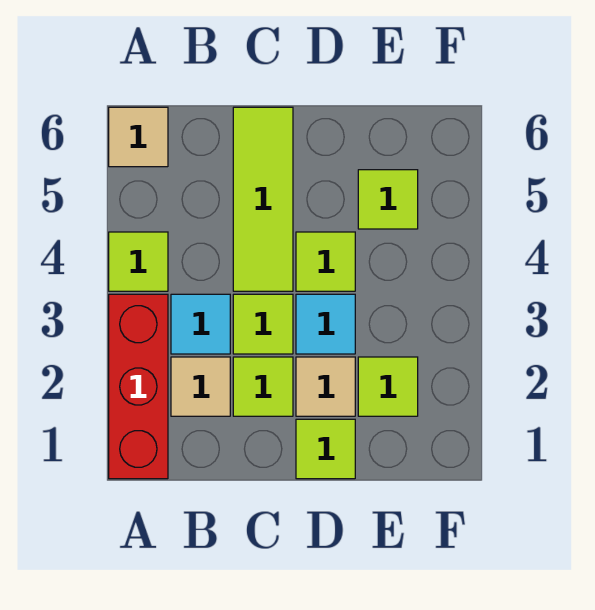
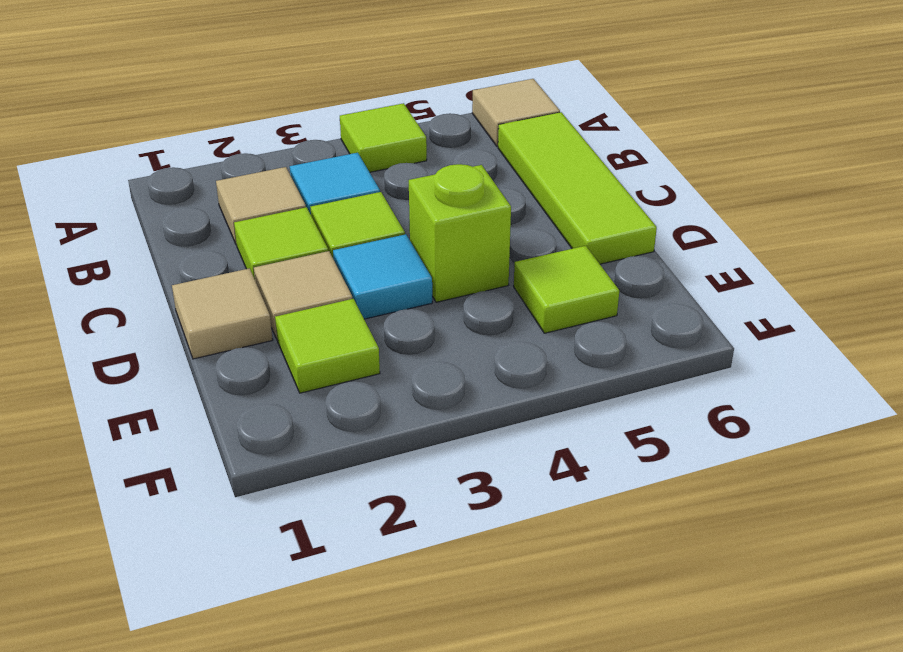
red brick A1:A3 level 1 -> none
lime tile C4:C6 level 1 -> lime tile B6:D6 level 1
lime tile D1 level 1 -> tan tile D1 level 1
lime tile D4 level 1 -> lime brick D4 level 1

